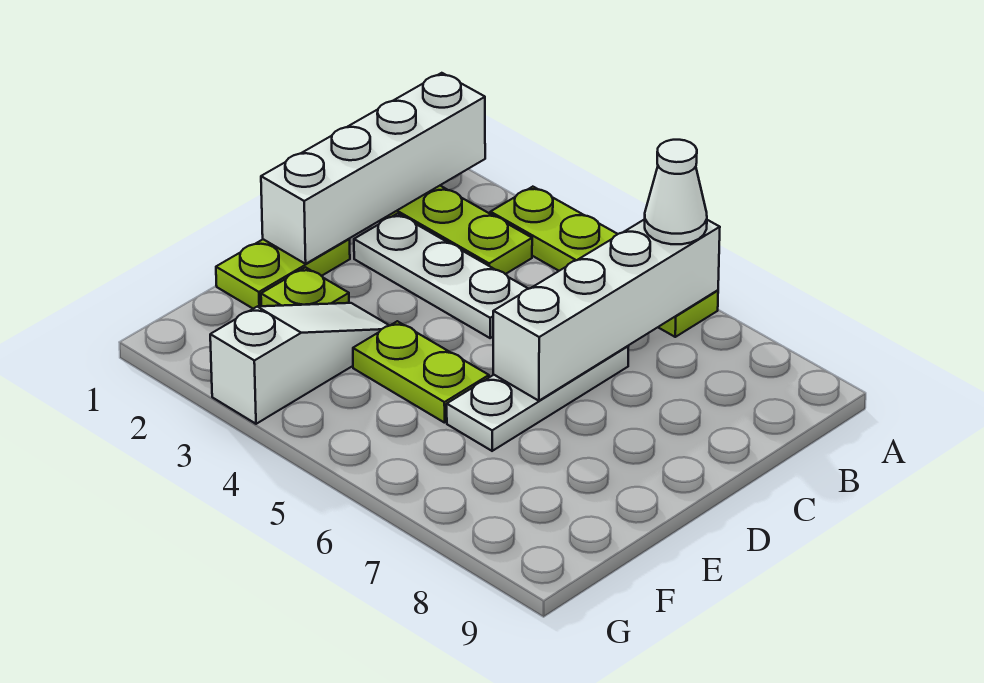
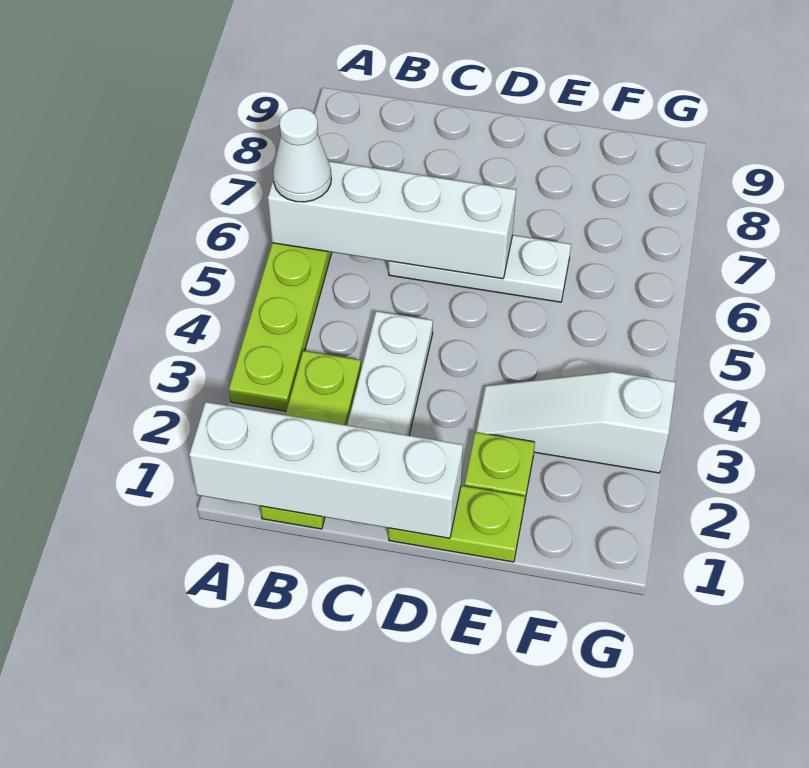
lime plate E4:E5 level 1 -> none

